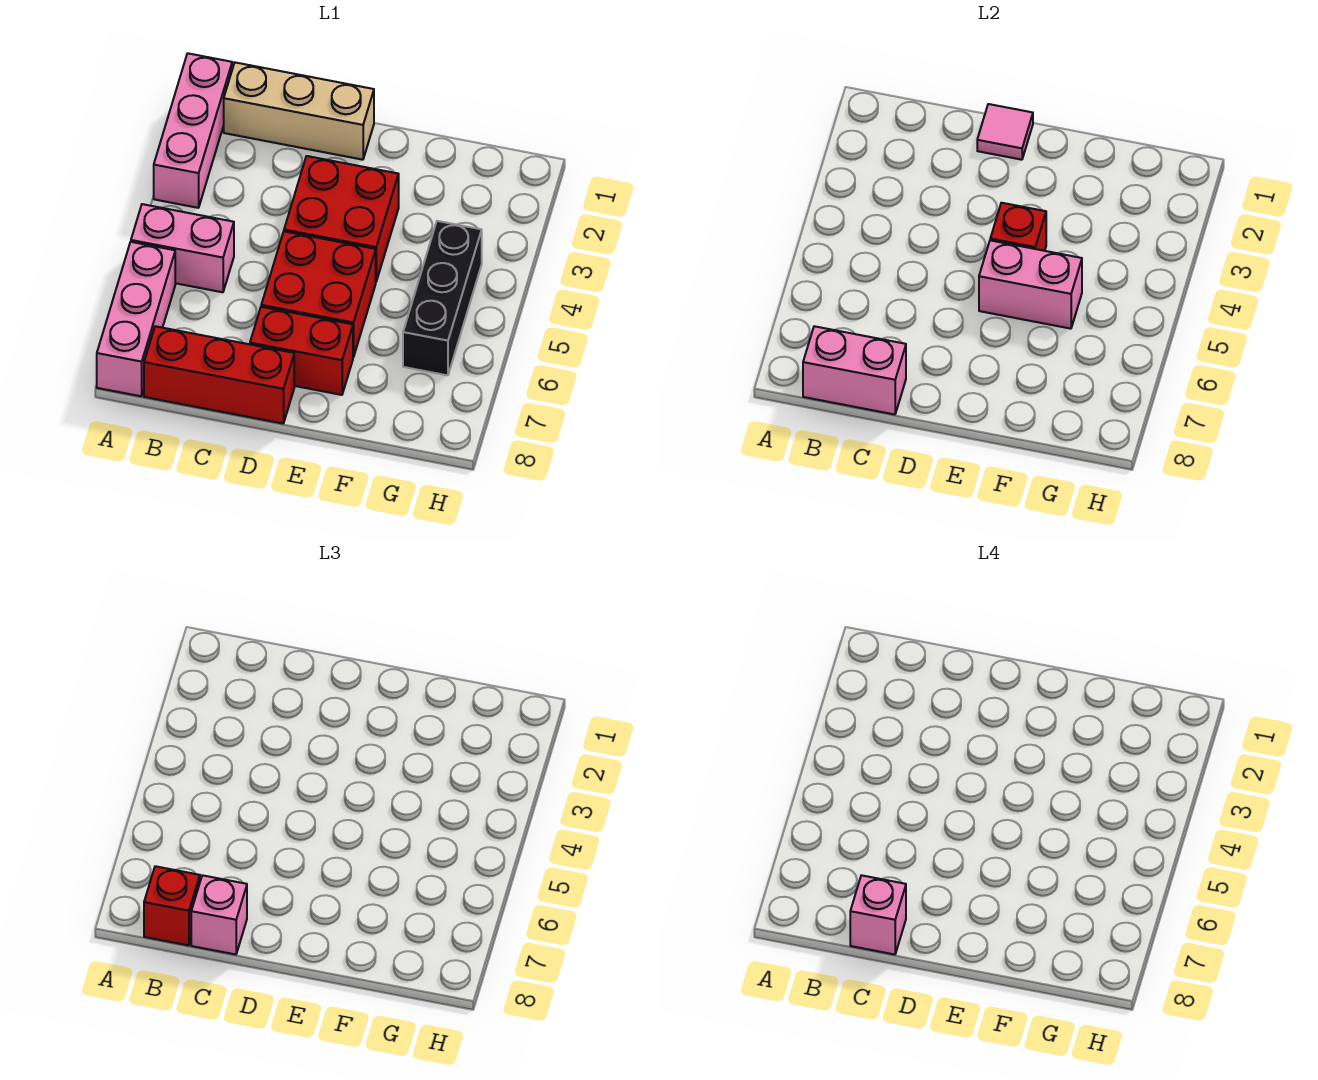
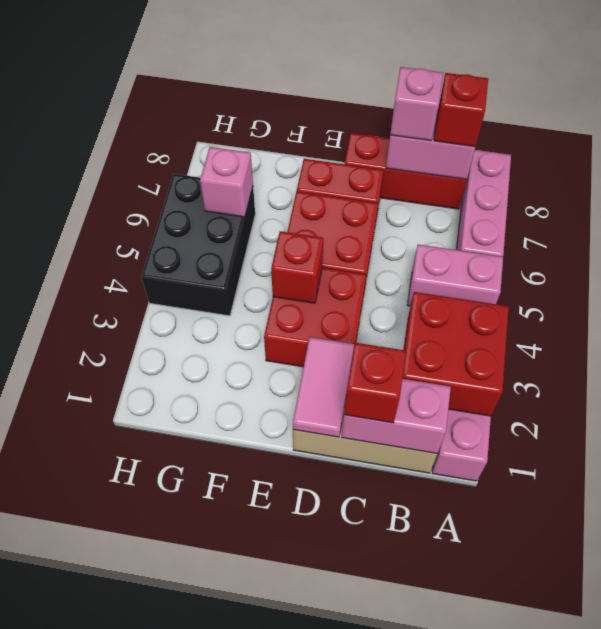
none -> red brick A2:B3 level 2
none -> red brick C1 level 3
pink brick C8 level 4 -> pink brick G6 level 2
pink tile D1 level 2 -> pink tile D1:D2 level 2
pink brick E5:F5 level 2 -> pink brick B1:C1 level 2
black brick G4:G6 level 1 -> black brick G4:H6 level 1

